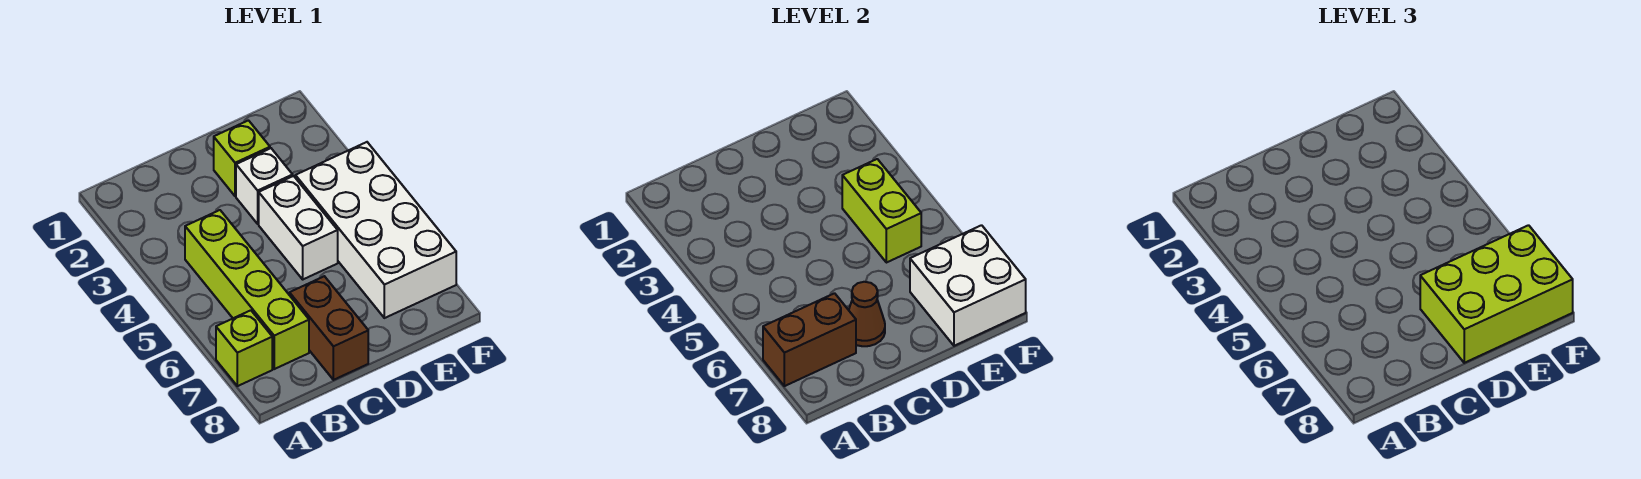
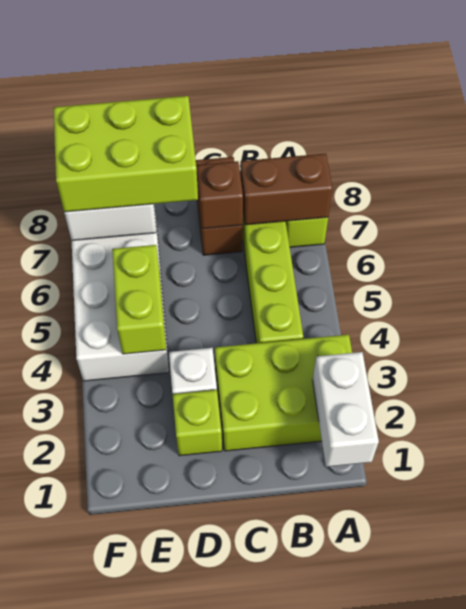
none -> lime brick A2:C3 level 1
brown cone C7 level 2 -> brown brick C7 level 2
white brick D4:D5 level 1 -> white brick A1:A2 level 2

